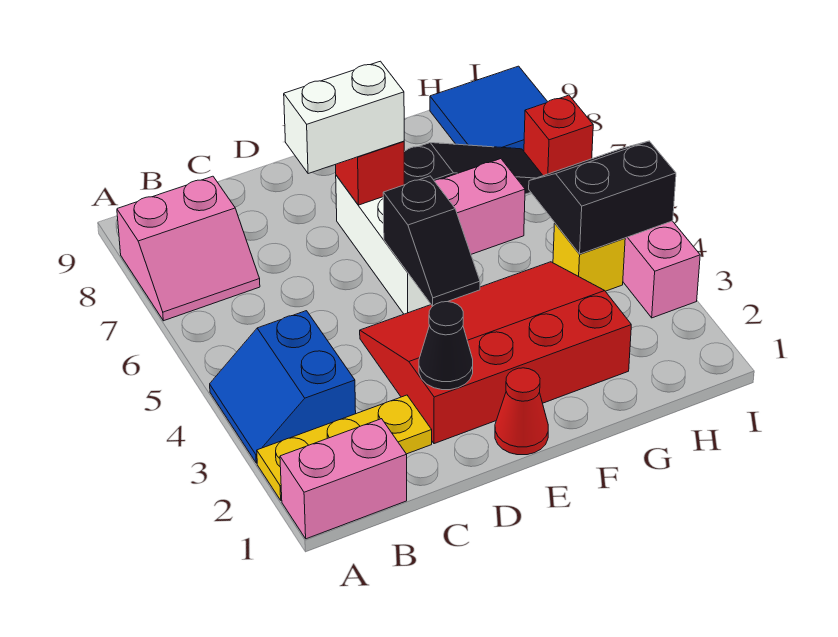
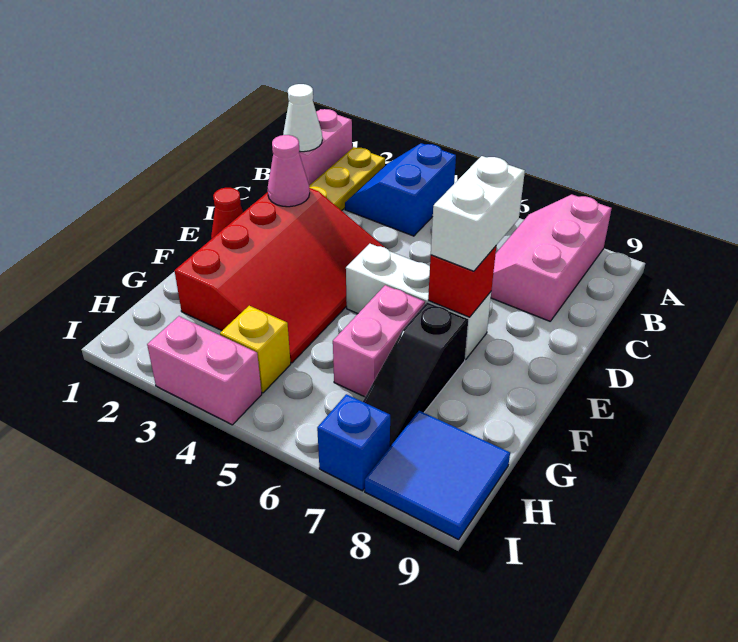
blue slope A3:B4 level 1 top B -> blue slope A3:B4 level 1 top 4
pink slope A7:B8 level 1 top 8 -> pink slope A7:C8 level 1 top 8
none -> white cone B1 level 2
black cone D2 level 2 -> pink cone D2 level 2
black slope E4:E5 level 2 top 5 -> none
black slope H4:I5 level 2 top 4 -> none
red brick I7 level 1 -> blue brick I7 level 1

